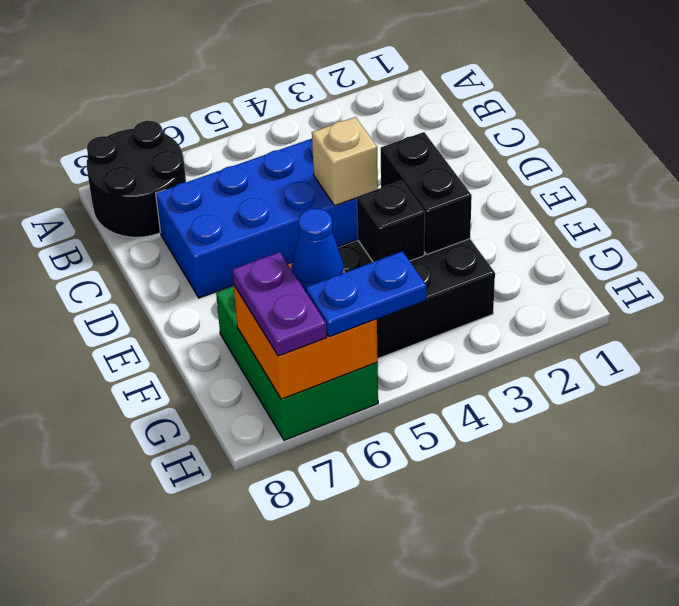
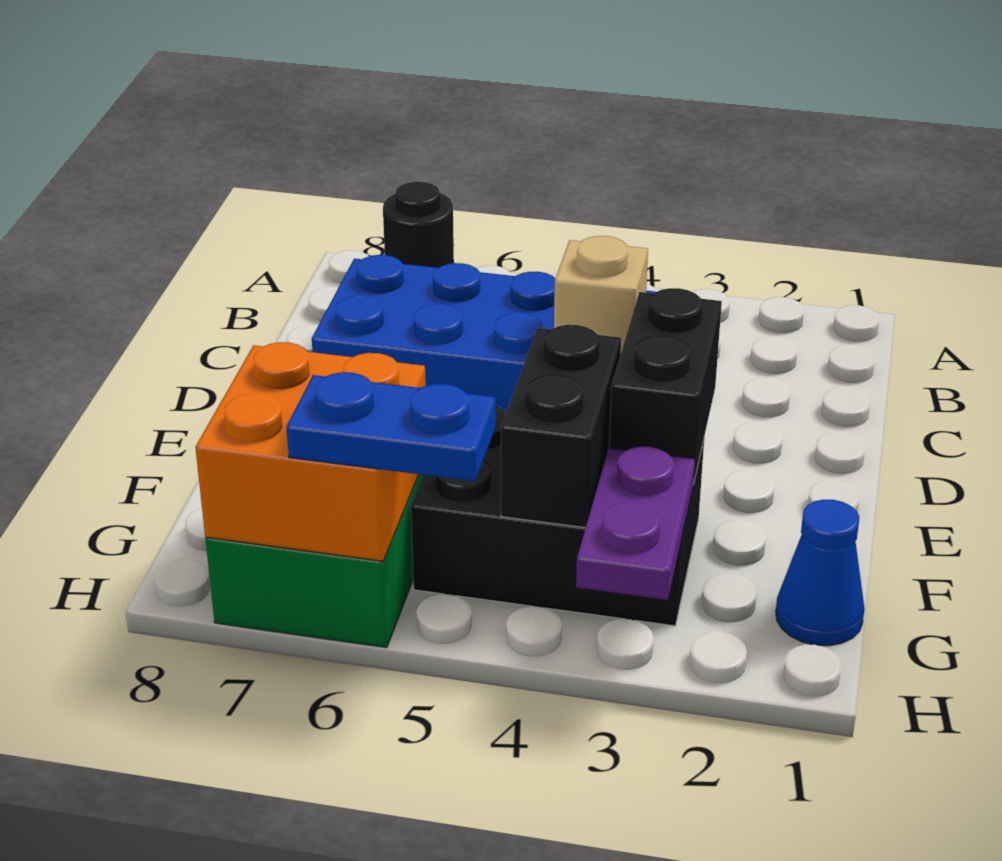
black round brick A7:B8 level 1 -> black round brick A7 level 1
black brick F4 level 2 -> black brick F4:G4 level 2
blue cone G6 level 3 -> blue cone G1 level 1
purple plate G7:H7 level 3 -> purple plate G3:H3 level 2

